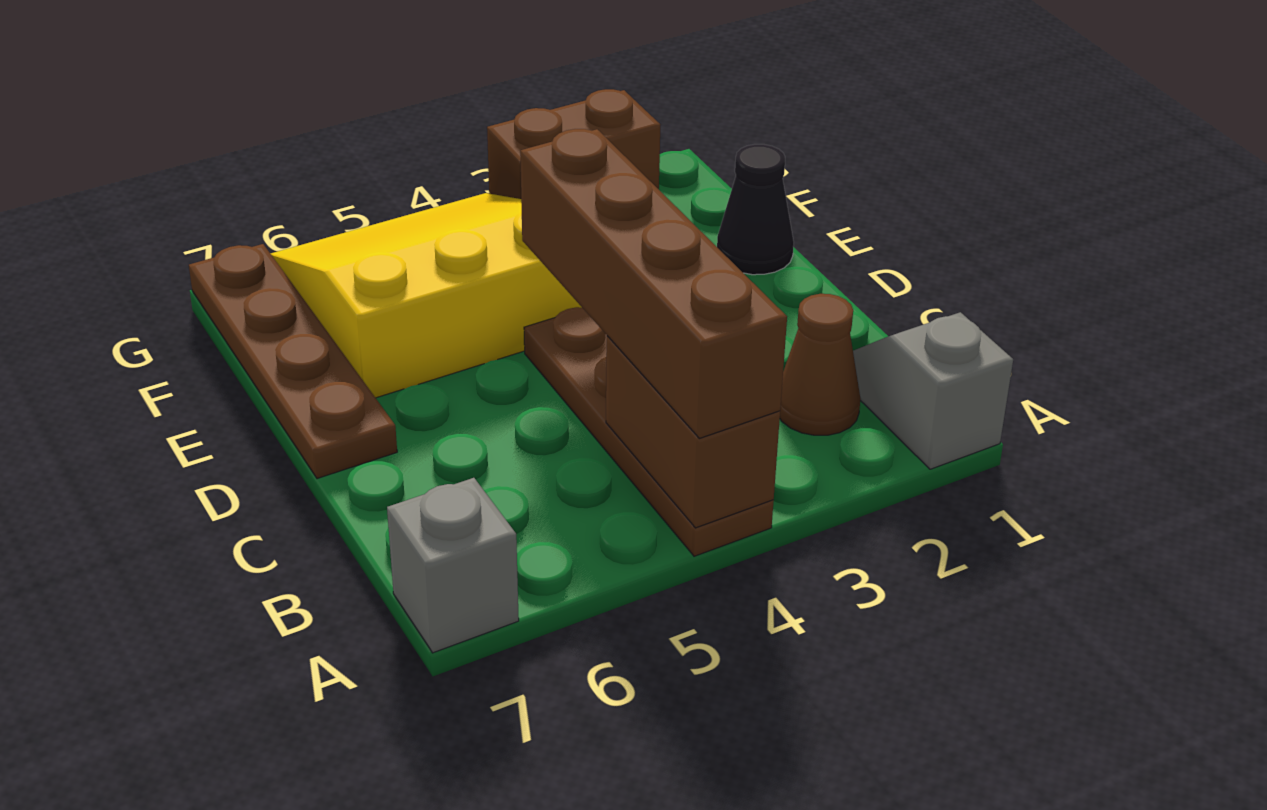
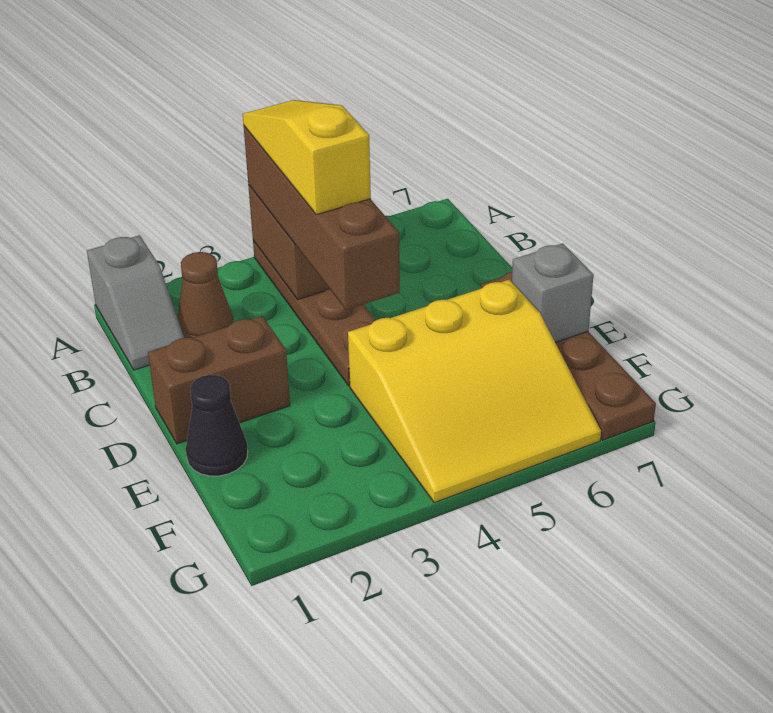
none -> yellow slope A4:C4 level 4 top C
grey brick A7 level 1 -> grey brick E7 level 2
brown brick G2:G3 level 1 -> brown brick D1:D2 level 1

